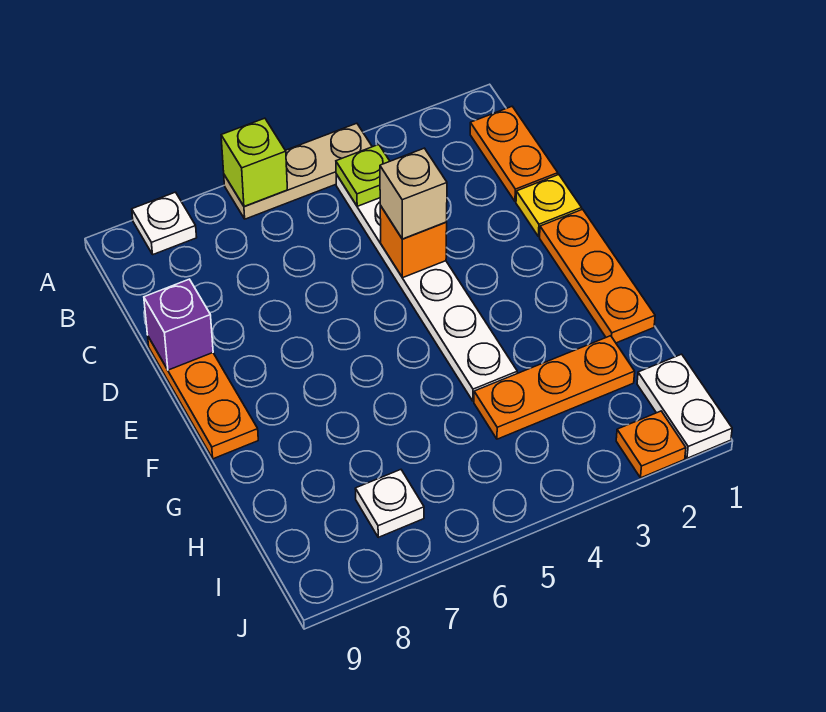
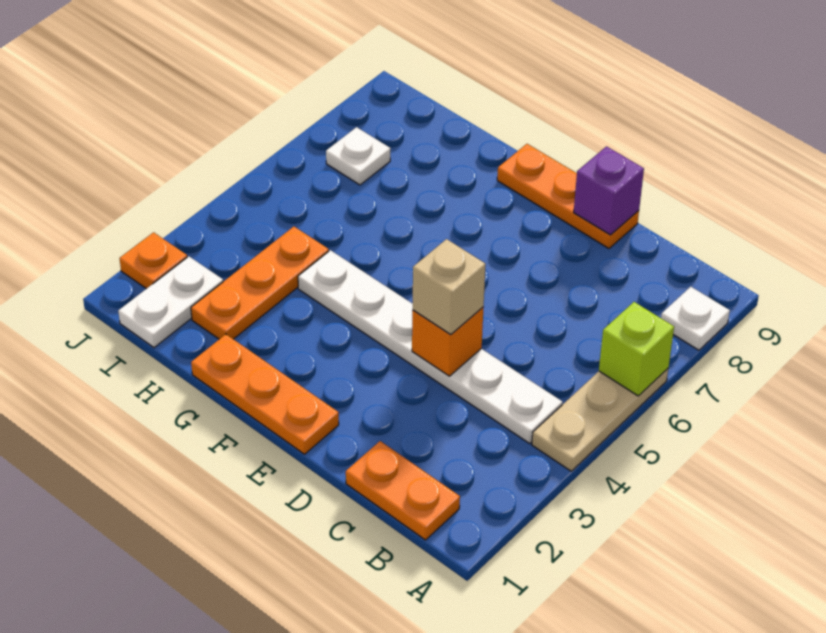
lime plate B4 level 2 -> none
yellow plate D1 level 1 -> none
white plate I1:J1 level 1 -> white plate I1:I2 level 1

